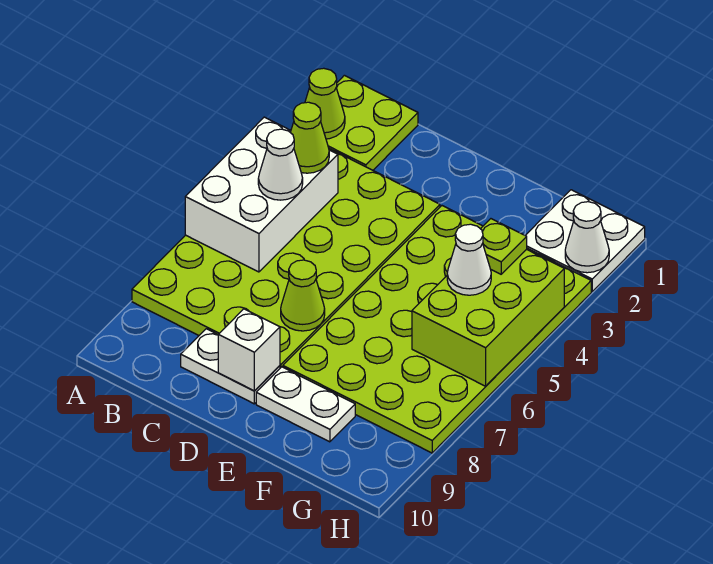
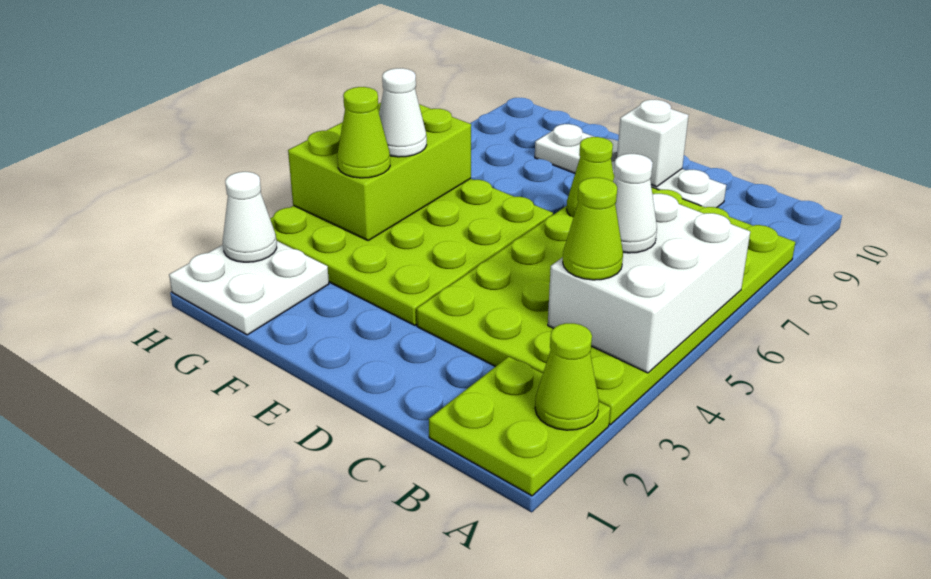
lime plate E3:H8 level 1 -> lime plate E3:H6 level 1
lime plate G4 level 3 -> lime cone G4 level 3

